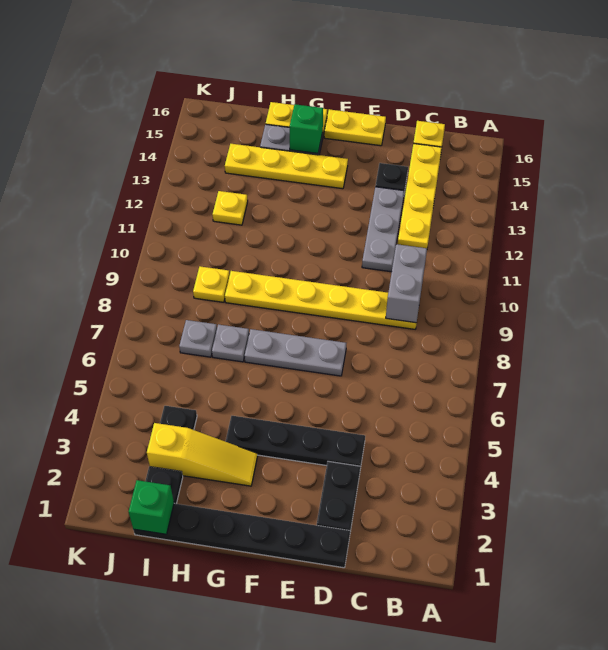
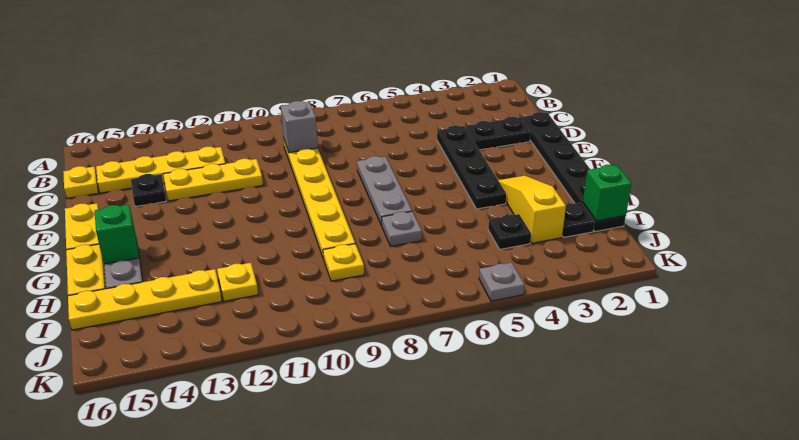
grey brick C9:C10 level 2 -> grey brick C9 level 2
grey plate D11:D13 level 1 -> yellow plate D11:D13 level 1
yellow plate F14:I14 level 1 -> yellow plate I13:I16 level 1
grey plate I7 level 1 -> grey plate K5 level 1

